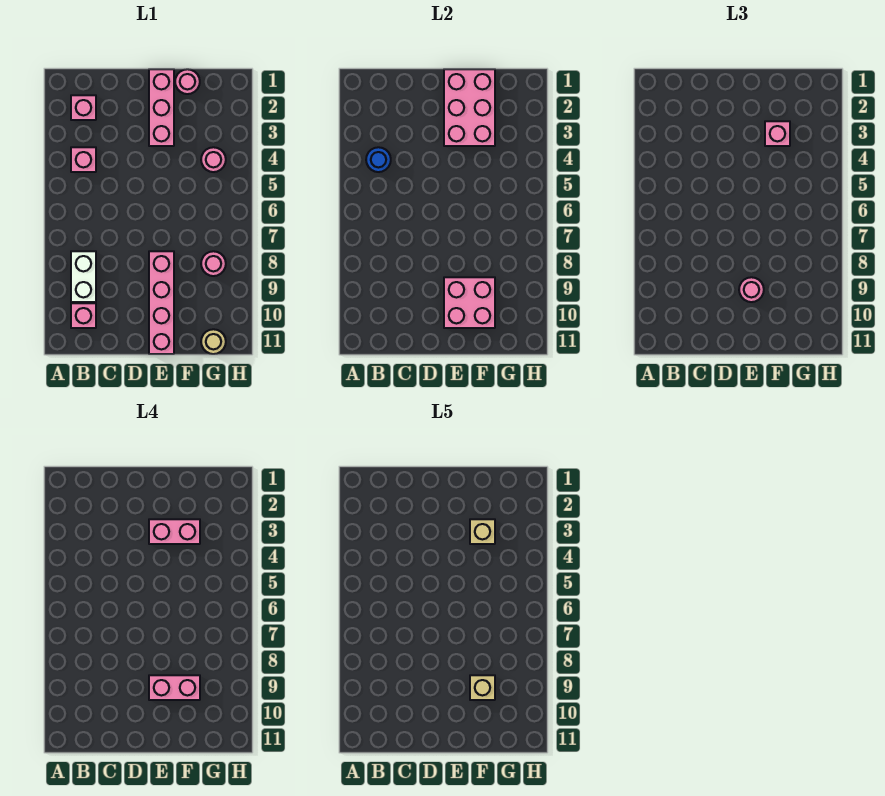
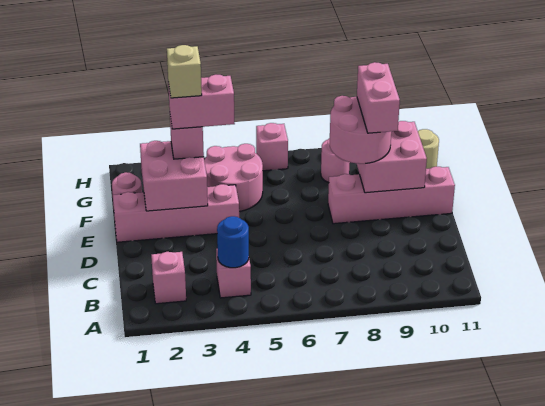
white brick B8:B9 level 1 -> none
pink brick B10 level 1 -> pink brick H6 level 1
pink brick E1:E3 level 1 -> pink brick E1:E4 level 1
pink brick E1:F3 level 2 -> pink brick E2:F3 level 2
pink brick E3:F3 level 4 -> pink brick F3:F4 level 4
pink round brick E9 level 3 -> pink round brick E8:F9 level 3
tan brick F9 level 5 -> none
pink round brick G4 level 1 -> pink round brick F4:G5 level 1

